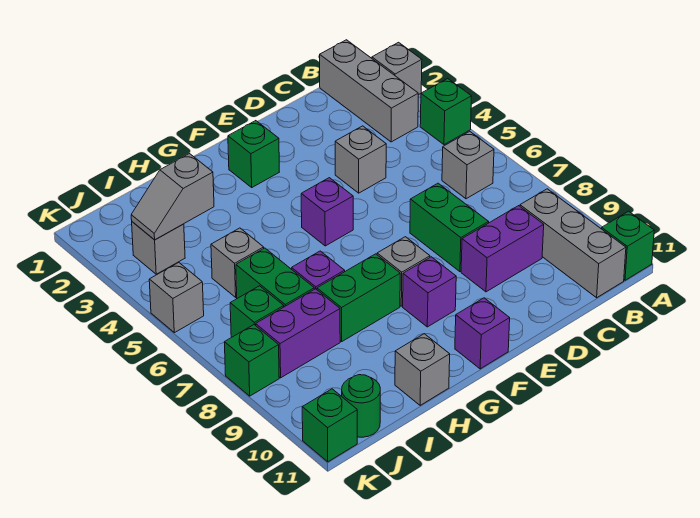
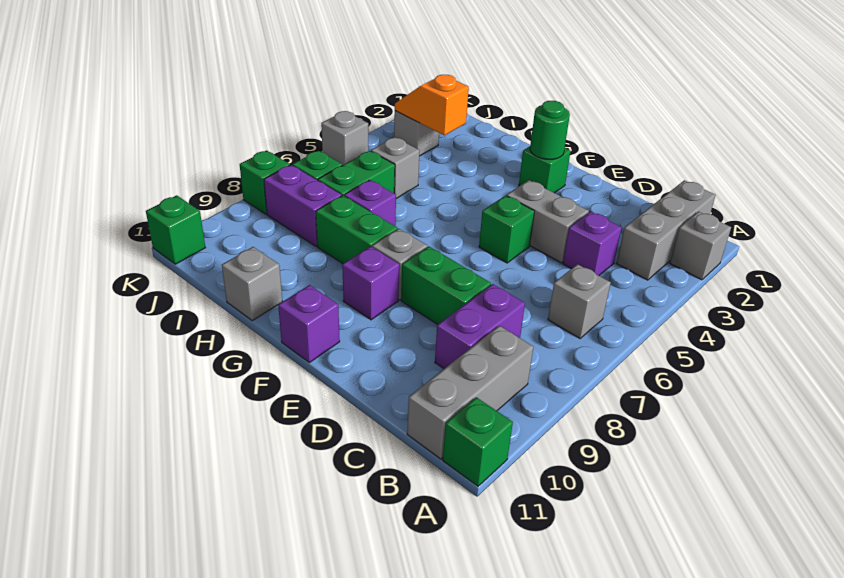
green brick A4 level 1 -> green brick E5 level 1
purple brick C9:D9 level 1 -> purple brick C8:C9 level 1
grey brick D4 level 1 -> grey brick D4:E4 level 1
green brick D7:D8 level 1 -> green brick D8:E8 level 1
purple brick F5 level 1 -> purple brick C4 level 1
grey slope I3:J3 level 2 top I -> orange slope I3:J3 level 2 top I
green round brick J11 level 1 -> green round brick F2 level 2

